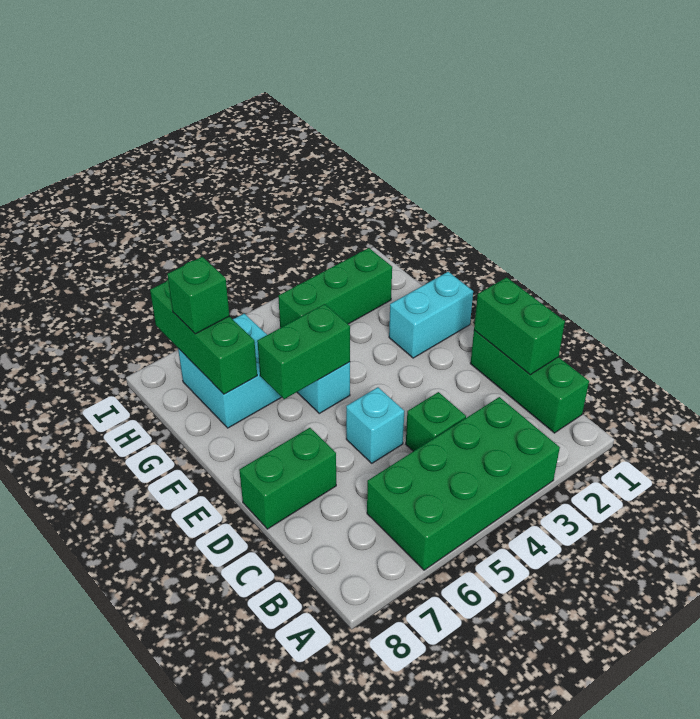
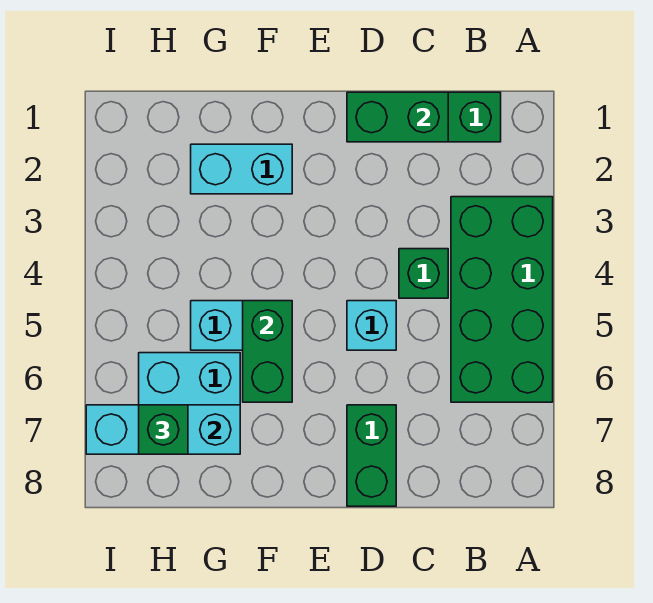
cyan brick F1:F2 level 1 -> cyan brick F2:G2 level 1
green brick G7:I7 level 2 -> cyan brick G7:I7 level 2
green brick H2:H4 level 1 -> none

